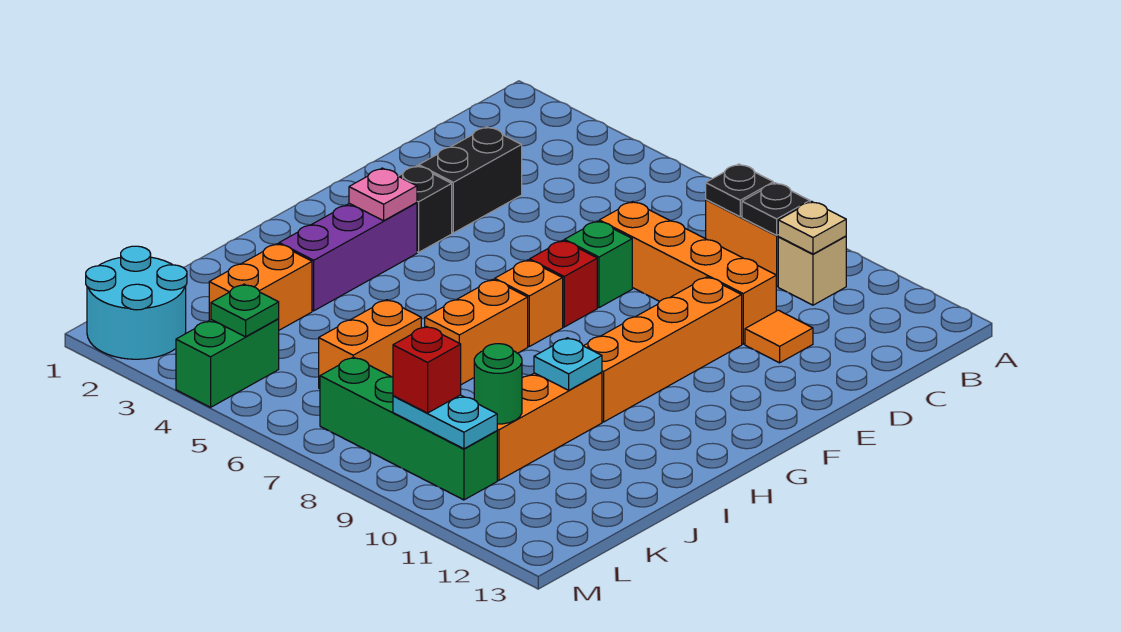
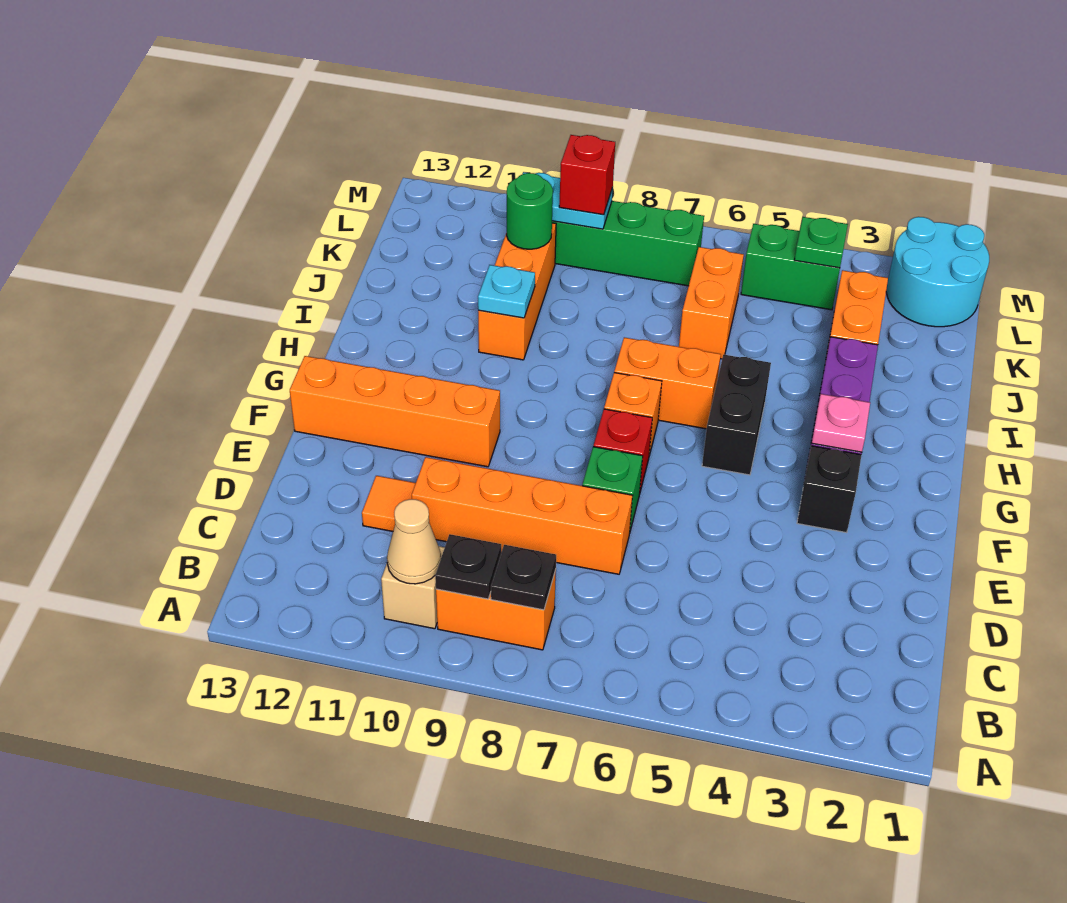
tan plate B10 level 2 -> tan cone B10 level 2
black brick D3:E3 level 1 -> black brick G5:H5 level 1
orange brick E10:H10 level 1 -> orange brick F10:F13 level 1
orange brick H7:I7 level 1 -> orange brick H6:H7 level 1
green brick L4:M4 level 1 -> green brick L4:L5 level 1

